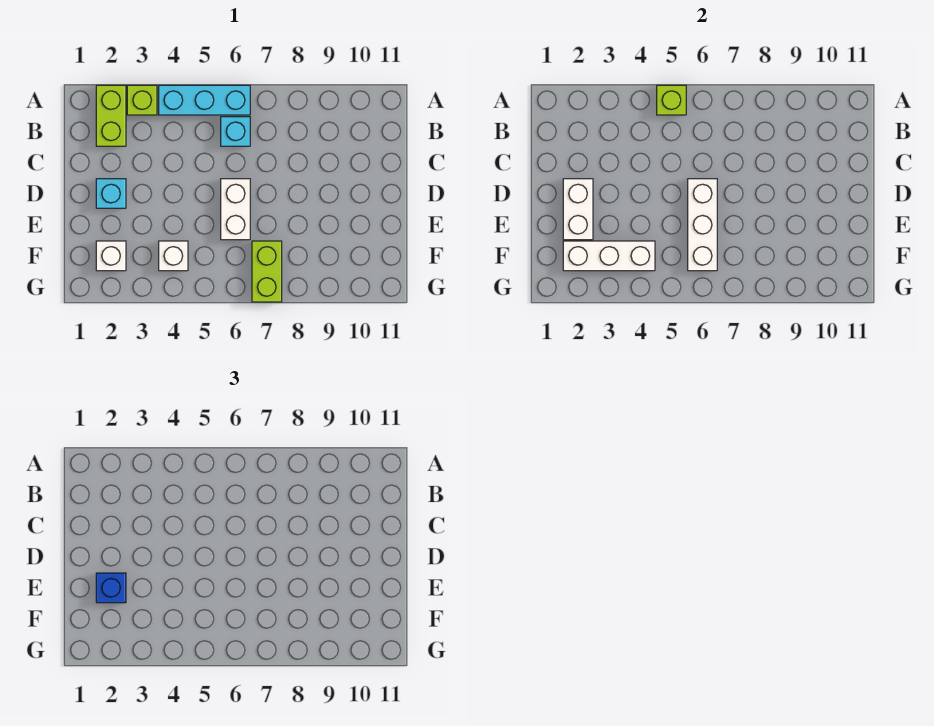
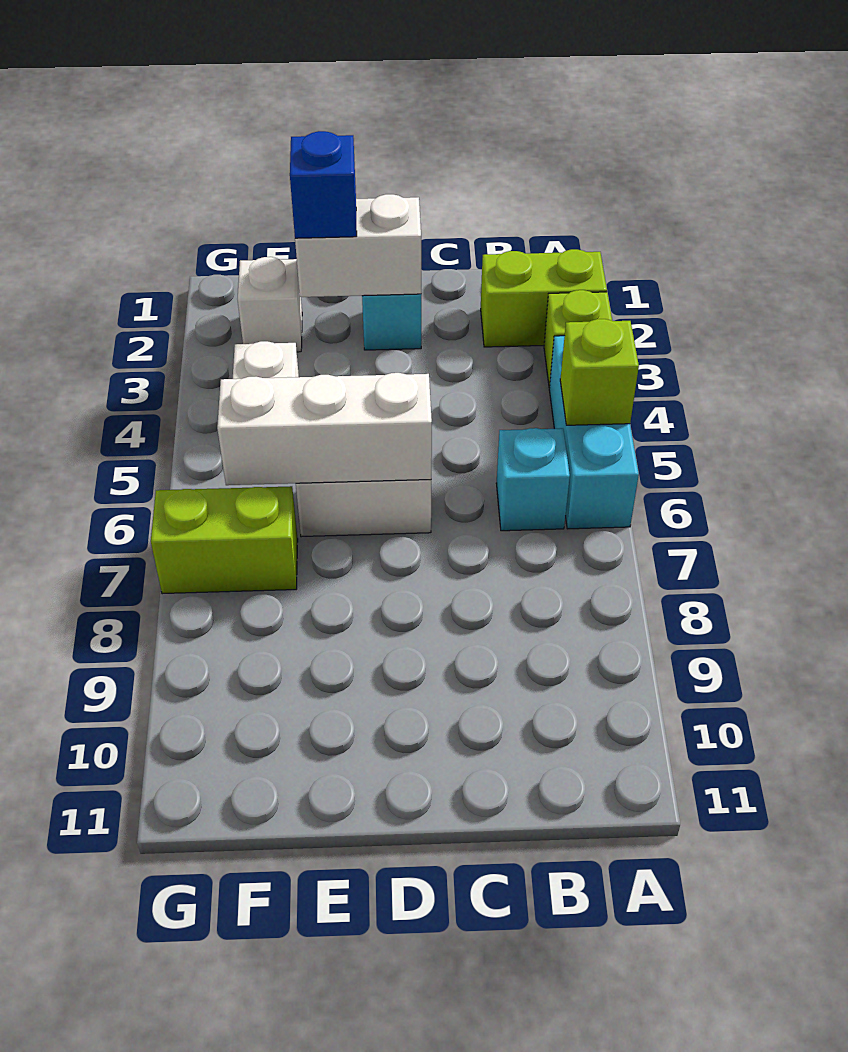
white brick F2:F4 level 2 -> none

